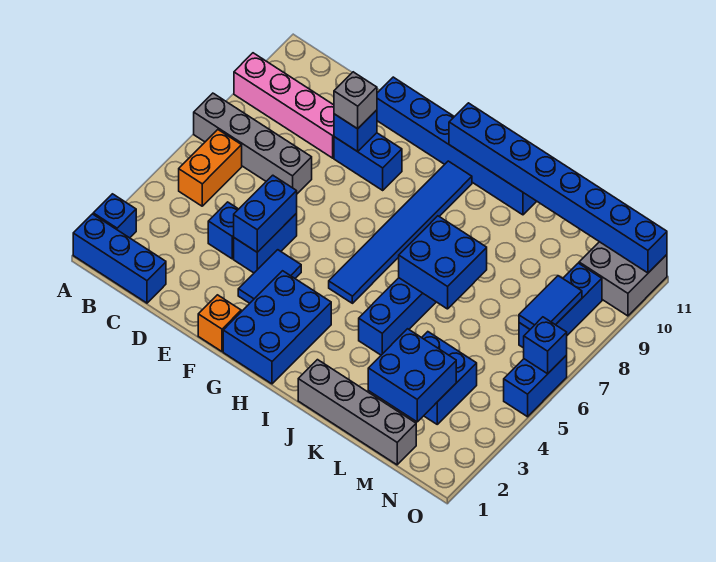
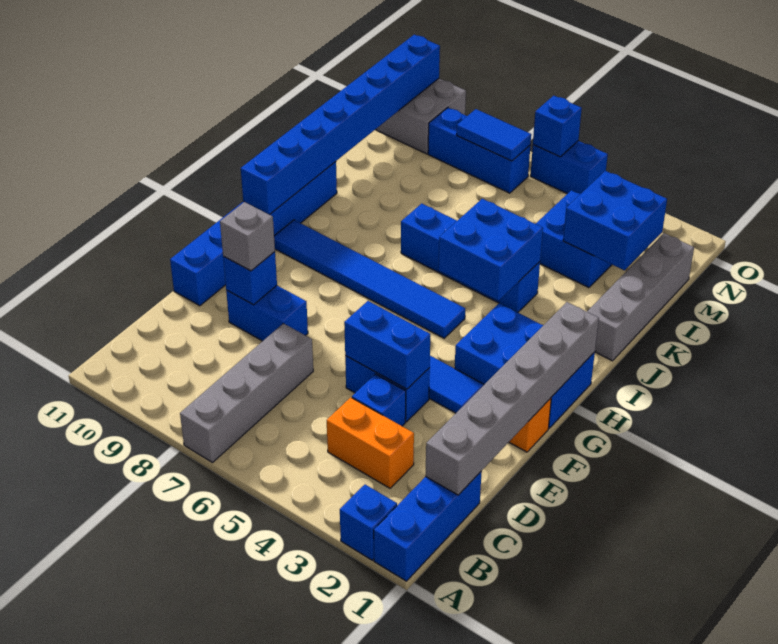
pink brick A9:D9 level 1 -> none
orange brick B5:B6 level 1 -> orange brick C3:C4 level 1
none -> grey brick C1:H1 level 2
blue brick E9:F9 level 1 -> blue brick E8:E9 level 1
blue brick J6:K7 level 2 -> blue brick I4:J5 level 2

